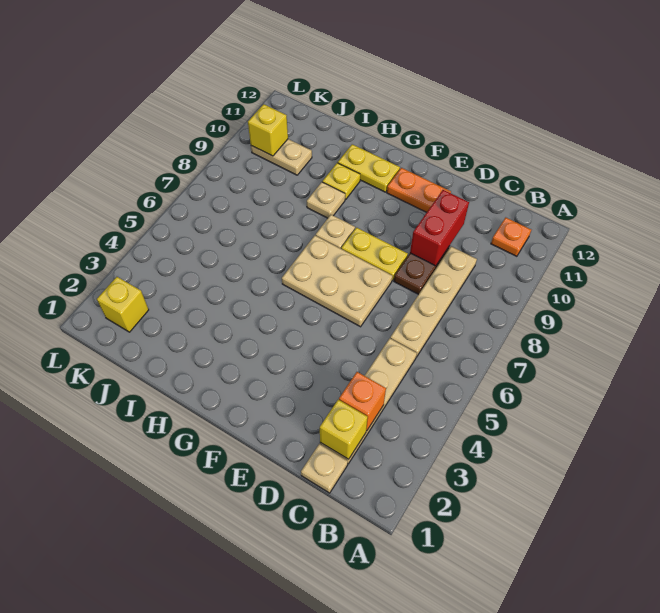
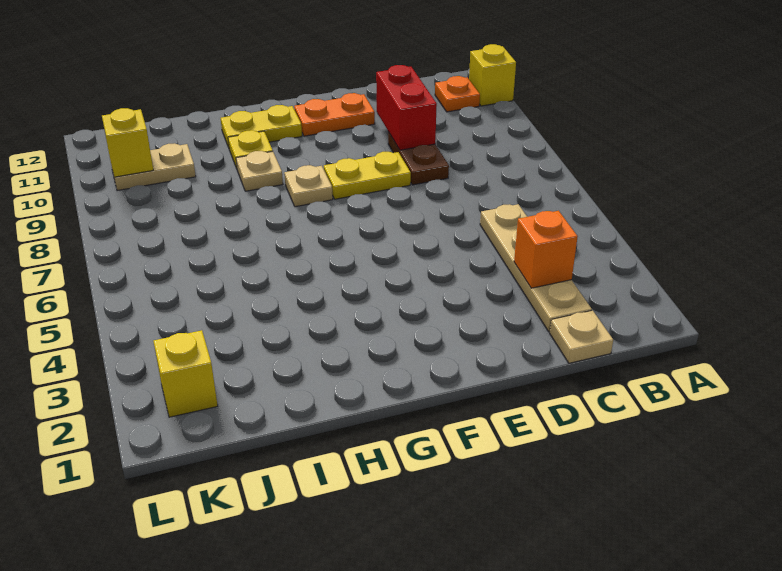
yellow brick C2 level 2 -> yellow brick A11 level 1
tan plate C6:C9 level 1 -> none
tan plate E6:G7 level 1 -> none

